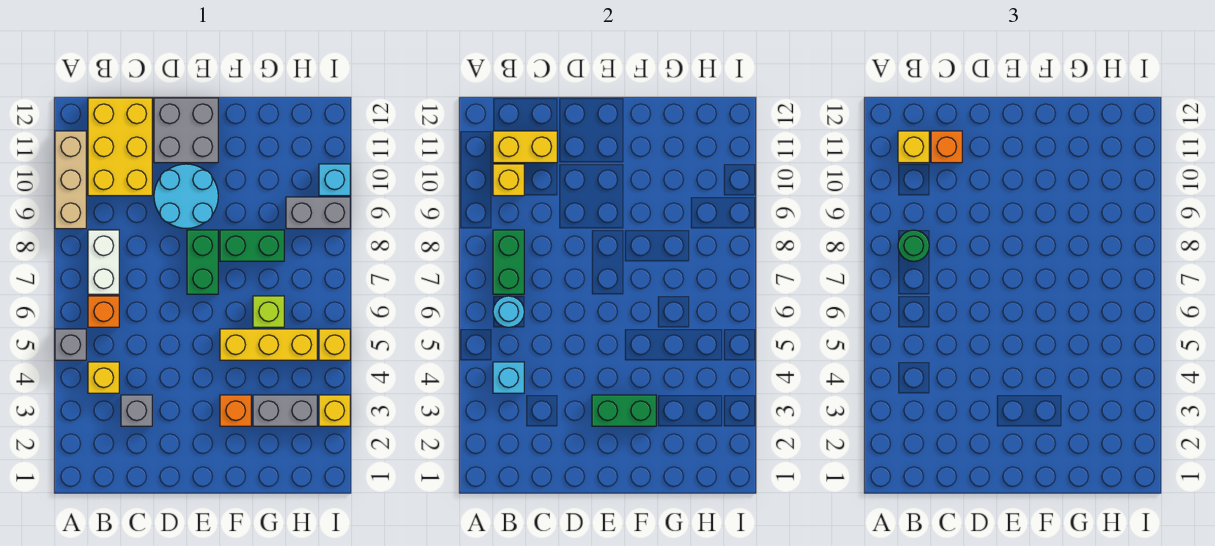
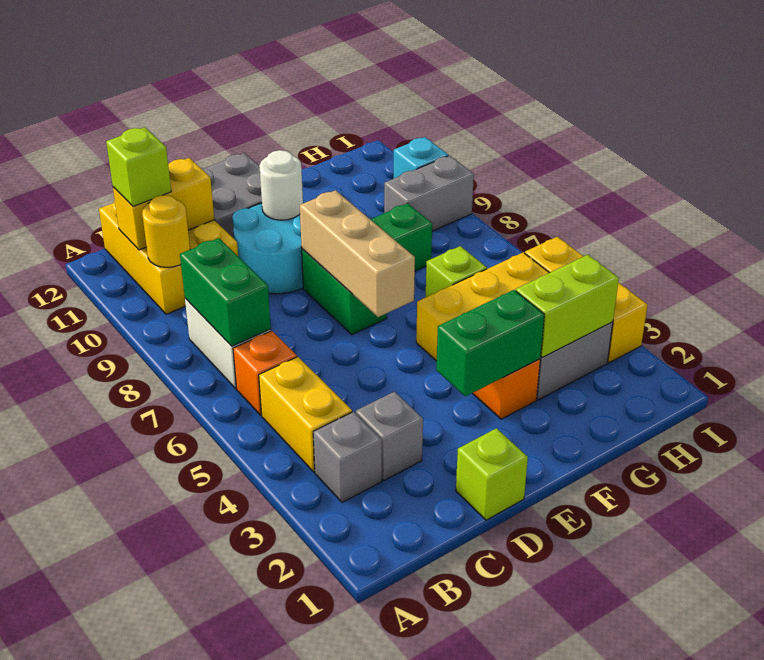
grey brick A5 level 1 -> grey brick B3 level 1
tan brick A9:A11 level 1 -> tan brick E6:E8 level 2
yellow brick B4 level 1 -> yellow brick B4:B5 level 1
cyan brick B4 level 2 -> none
cyan round brick B6 level 2 -> none
green round brick B8 level 3 -> none
yellow brick B10 level 2 -> yellow round brick B10 level 2
yellow brick B11 level 3 -> lime brick B11 level 3
orange brick C11 level 3 -> none
none -> lime brick D1 level 1
none -> white round brick E10 level 2
none -> lime brick G3:H3 level 2

